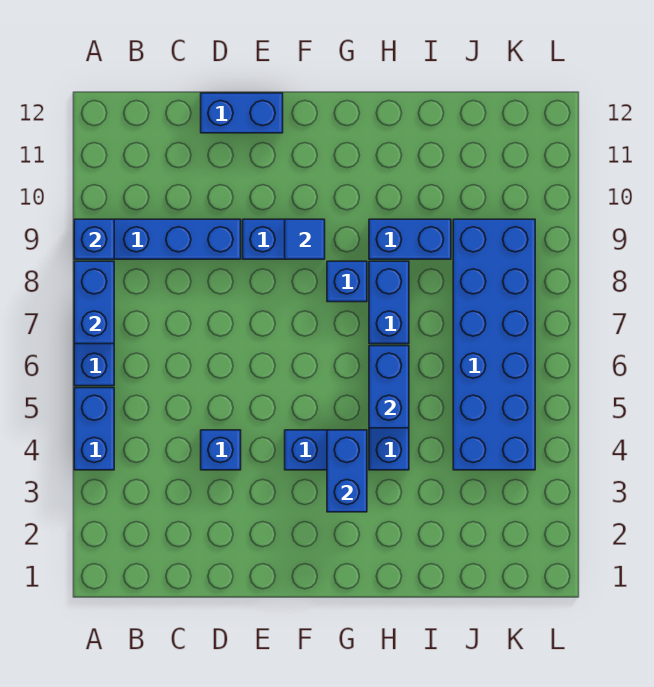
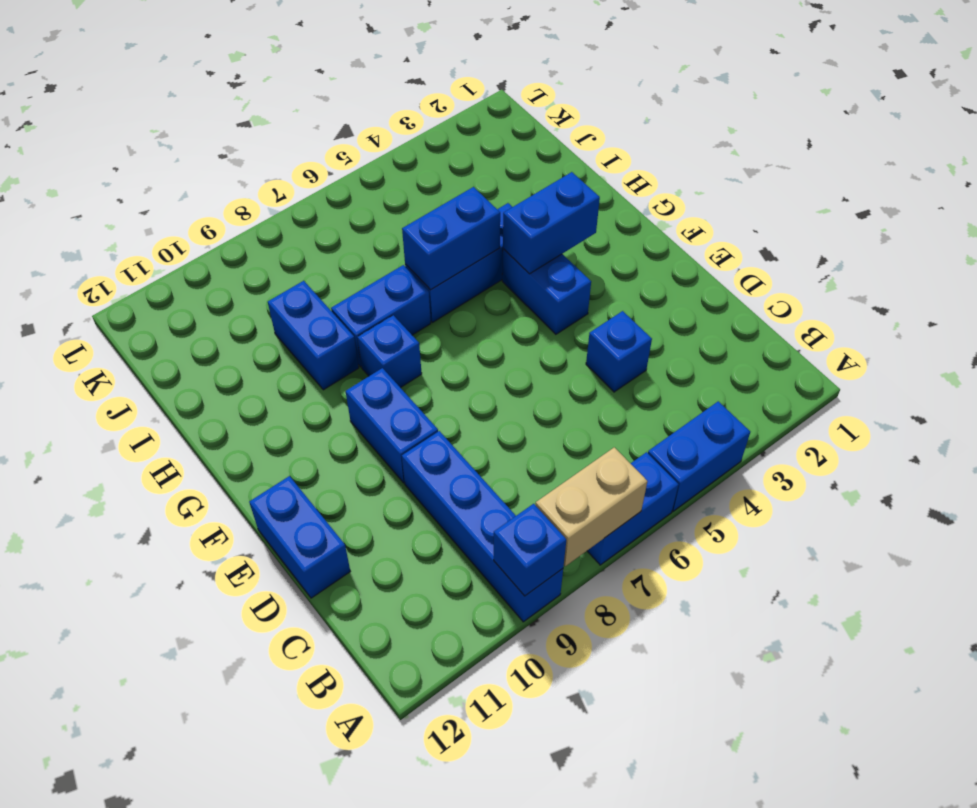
blue brick A7:A8 level 2 -> tan brick A7:A8 level 2
blue tile F9 level 2 -> none
blue brick J4:K9 level 1 -> none

